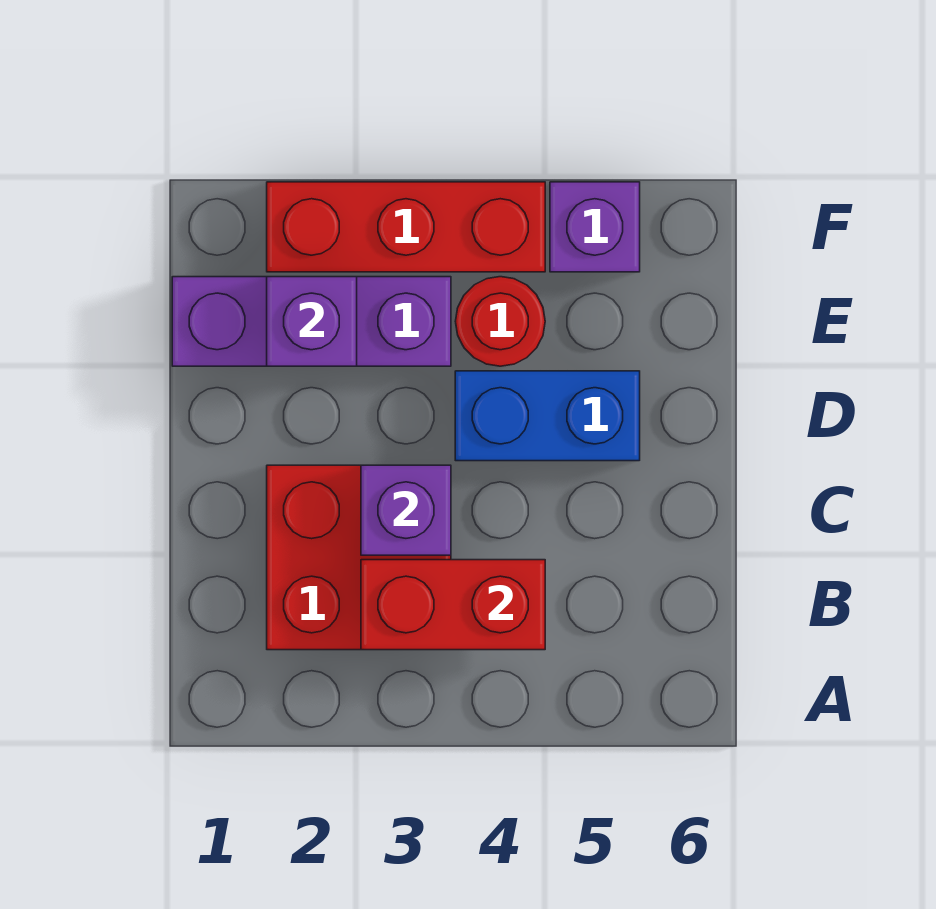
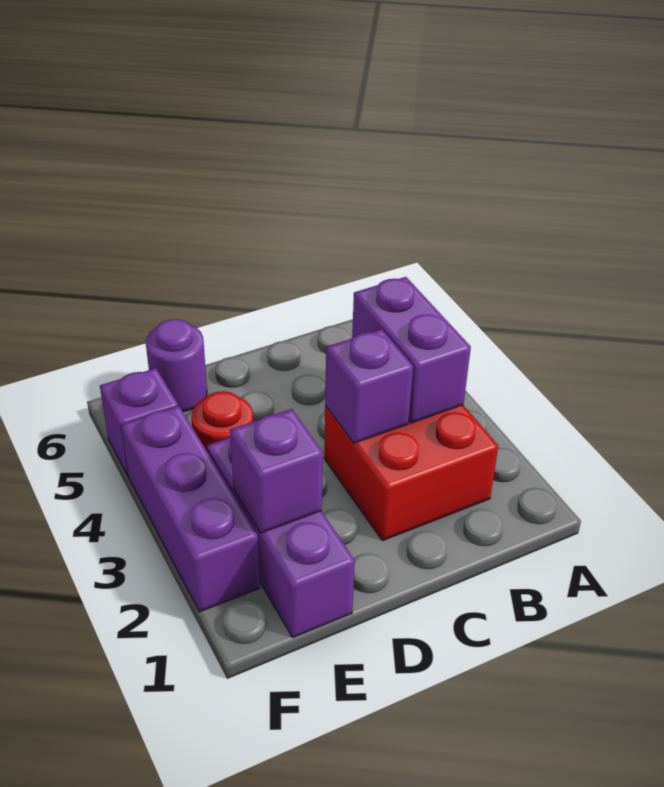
red brick B3:B4 level 2 -> purple brick B3:B4 level 2
blue brick D4:D5 level 1 -> none
none -> purple round brick E6 level 1
red brick F2:F4 level 1 -> purple brick F2:F4 level 1

